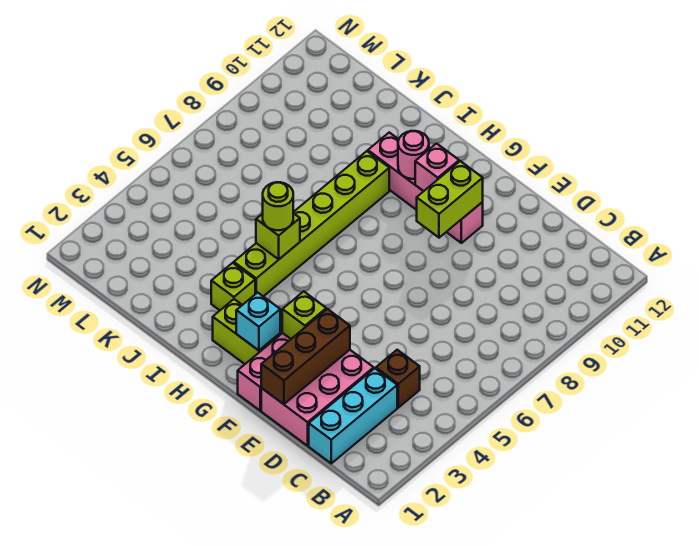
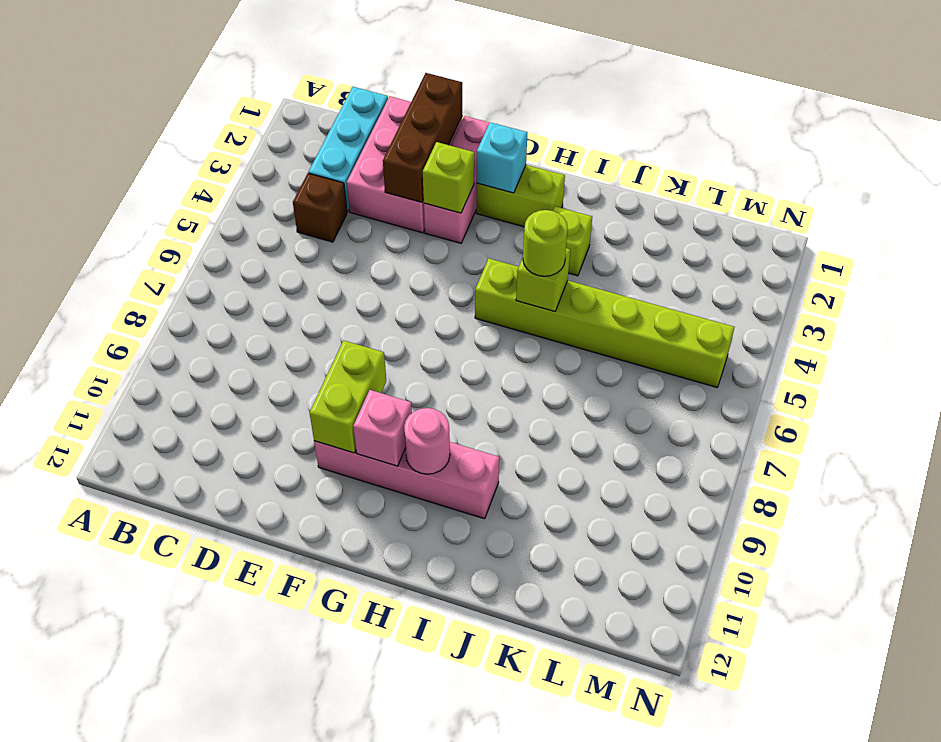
lime brick I4:I9 level 1 -> lime brick H5:M5 level 1

